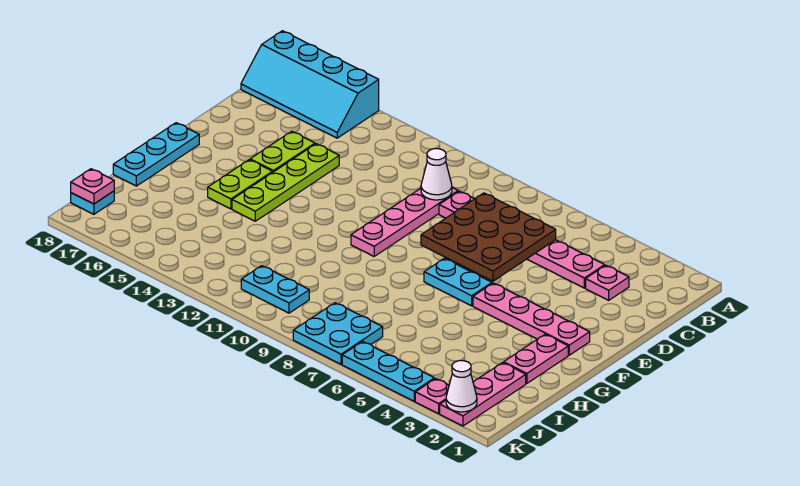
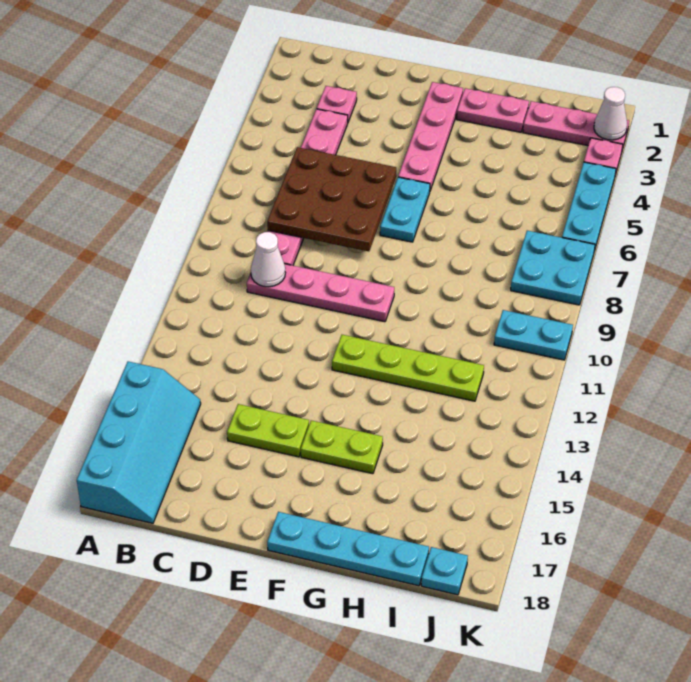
lime plate D14:G14 level 1 -> lime plate F12:I12 level 1
cyan plate F18:H18 level 1 -> cyan plate F18:I18 level 1
cyan plate J10:J11 level 1 -> cyan plate J10:K10 level 1
pink plate J18 level 2 -> none

